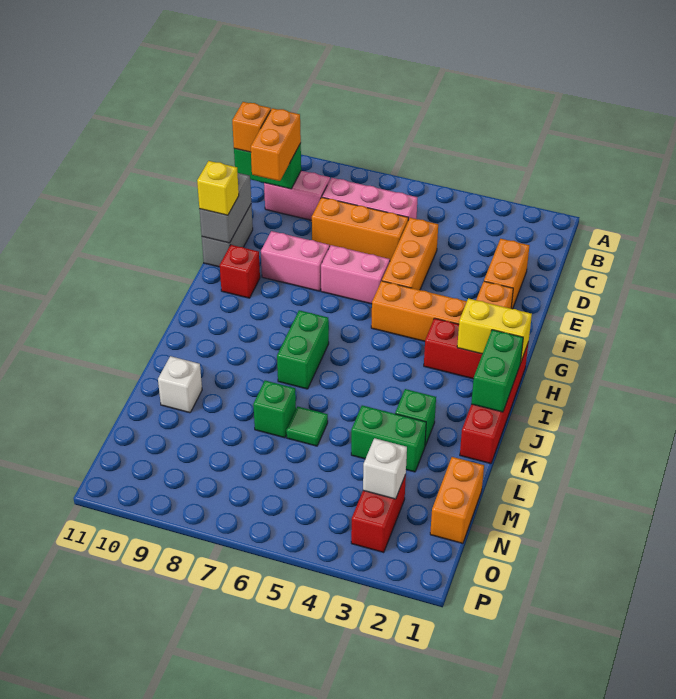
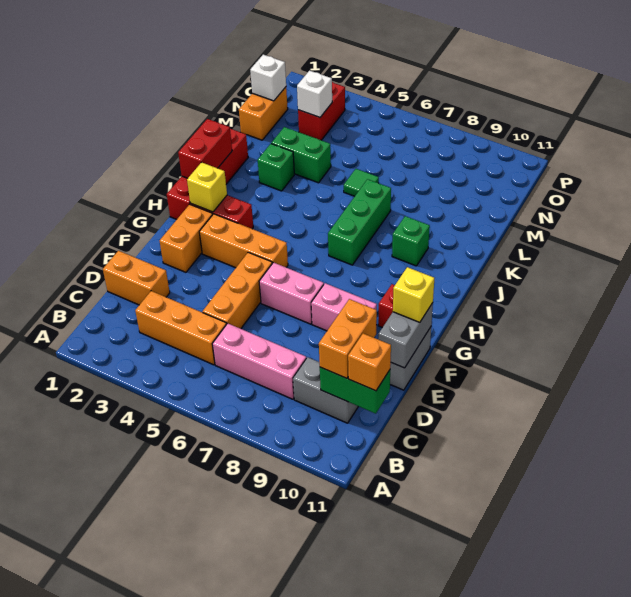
pink brick C9:C10 level 1 -> grey brick C9:C10 level 1
orange brick D2:E2 level 1 -> orange brick D1:D2 level 1
orange brick D6:D8 level 1 -> orange brick C3:C5 level 1
yellow brick H1:H2 level 2 -> yellow brick H2 level 2
green brick I1:J1 level 2 -> red brick I1:J1 level 2
green brick I7:J7 level 1 -> green brick I7:K7 level 1
green brick L7 level 1 -> green brick J9 level 1
white brick L10 level 1 -> white brick N1 level 2

